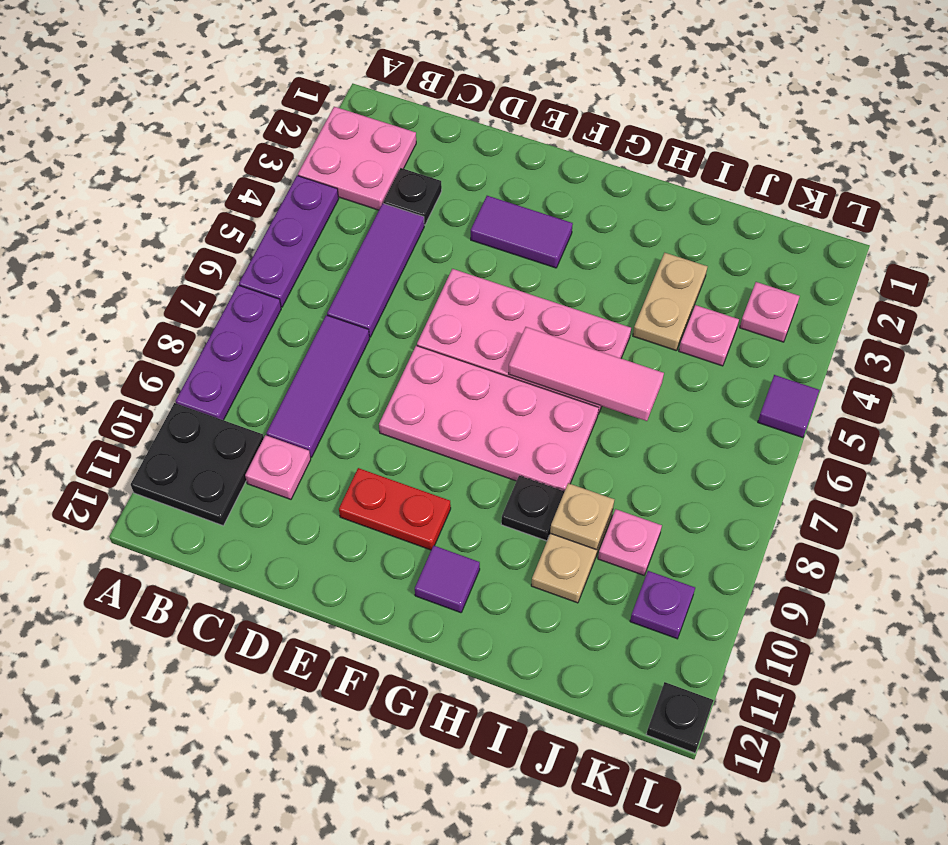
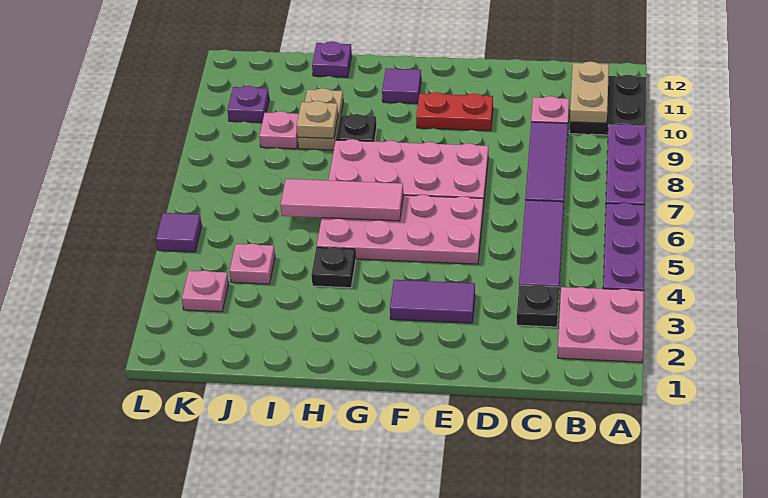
tan plate I3:I4 level 1 -> tan plate B10:B11 level 2
none -> purple plate I12 level 1
black plate L12 level 1 -> black plate H4 level 1

